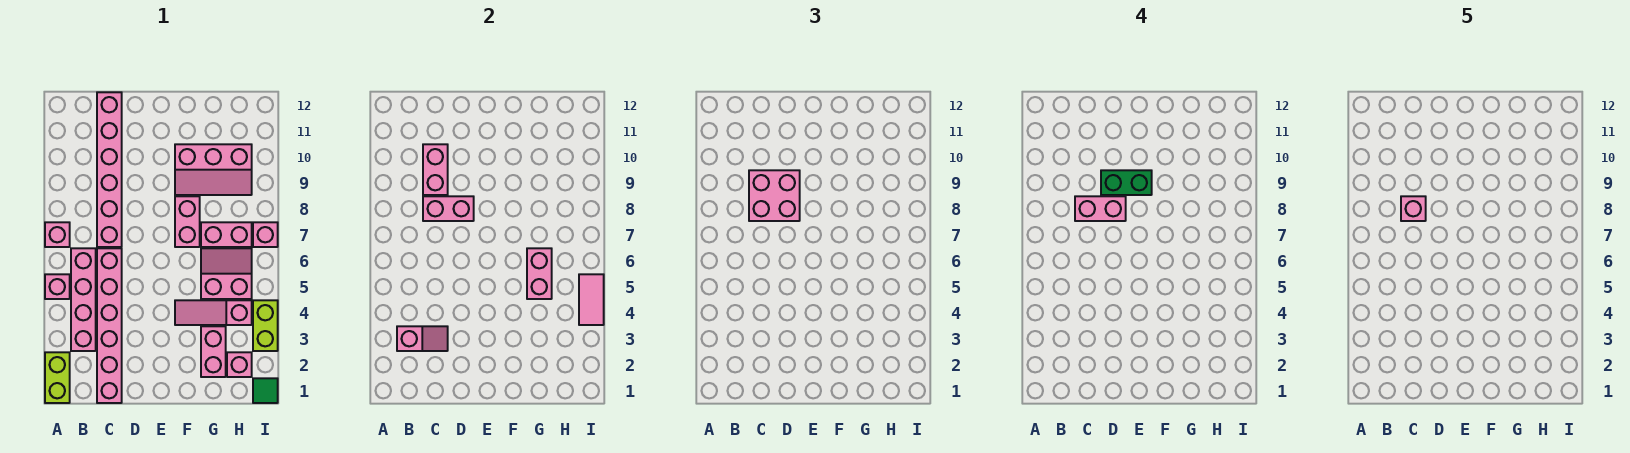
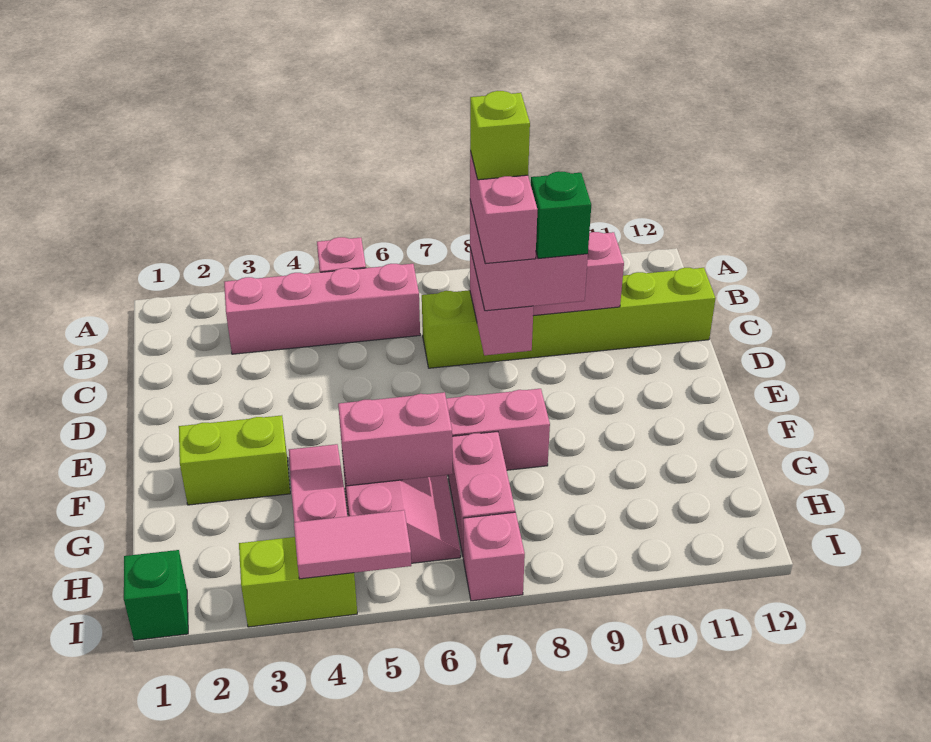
lime brick A1:A2 level 1 -> lime brick F2:F3 level 1
pink brick A7 level 1 -> none
pink slope B3:C3 level 2 top B -> none
pink brick C1:C6 level 1 -> none
pink brick C7:C12 level 1 -> lime brick C7:C12 level 1
pink brick C8 level 5 -> lime brick C8 level 5
green brick D9:E9 level 4 -> green brick D9 level 4
pink slope F9:H10 level 1 top 10 -> none
pink brick G2:G3 level 1 -> none
pink brick H2 level 1 -> none
green tile I1 level 1 -> green brick I1 level 1

